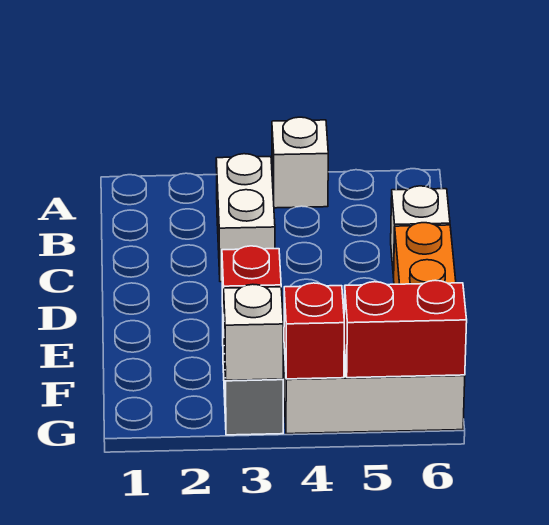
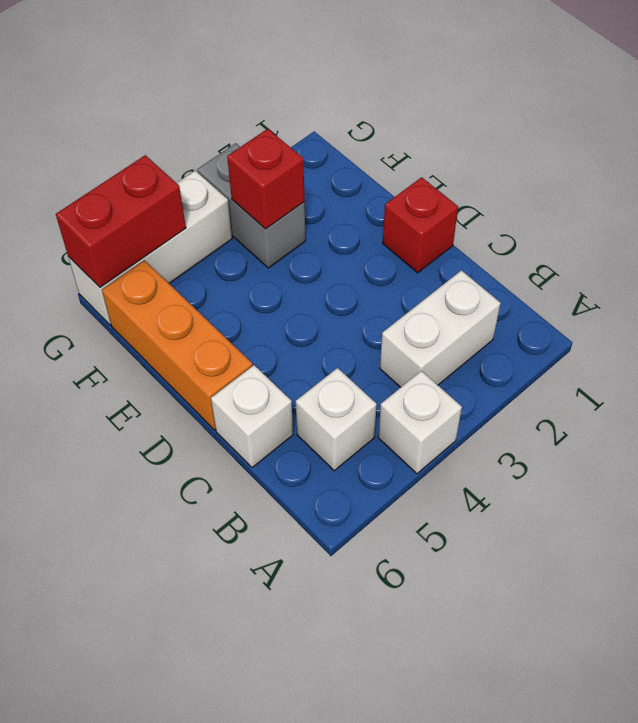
white brick B3:C3 level 1 -> white brick B2:B3 level 1
white brick G3 level 2 -> white brick B5 level 1
red brick G4 level 2 -> red brick D1 level 1

